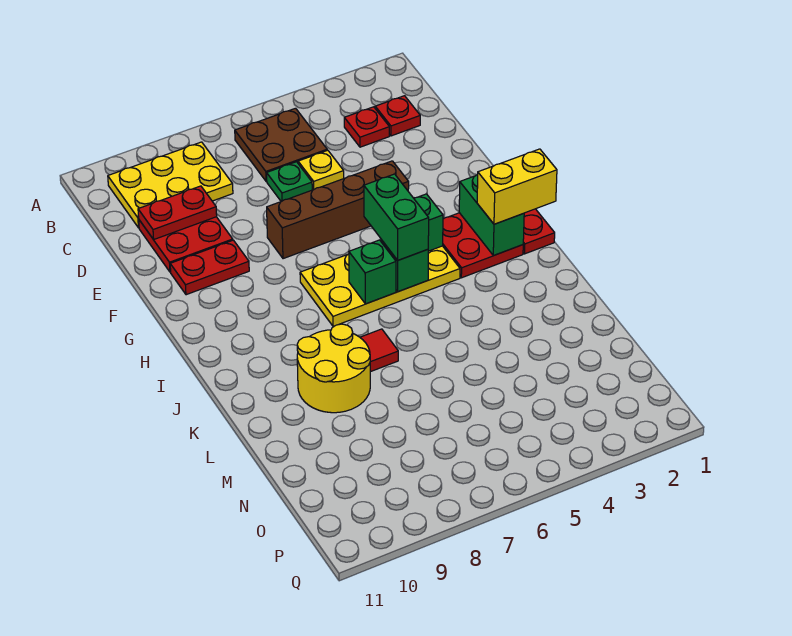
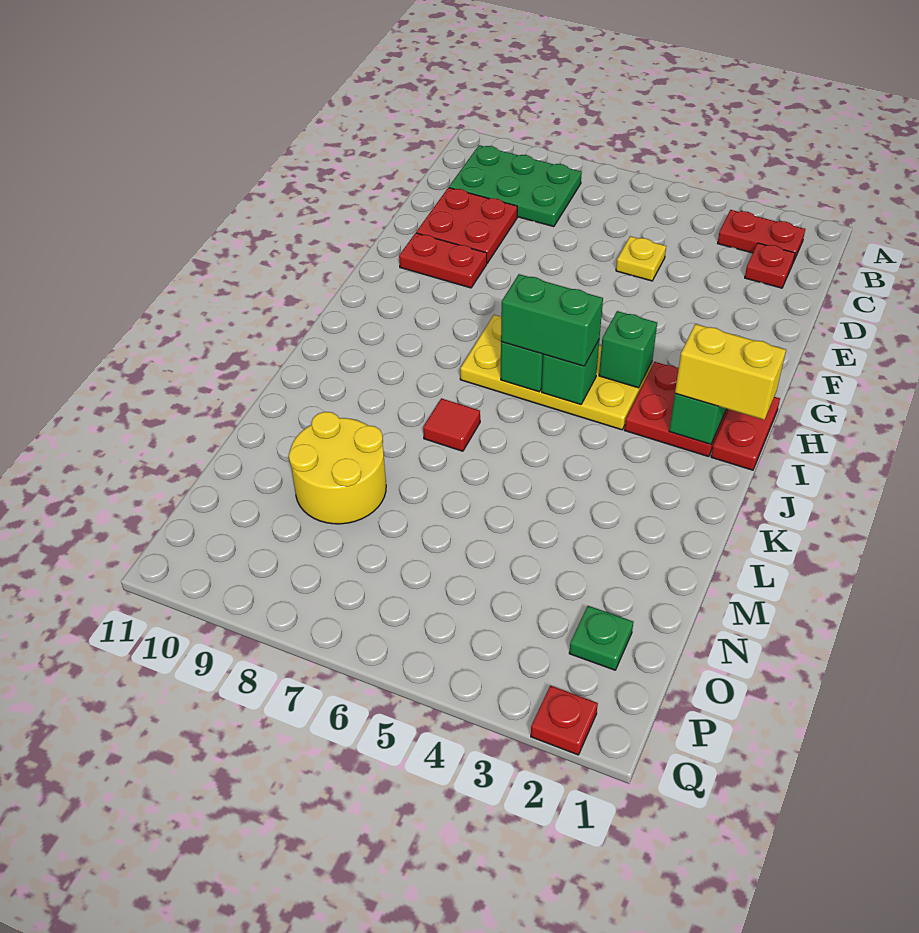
brown plate B5:C6 level 1 -> none
yellow plate B8:C10 level 1 -> green plate B8:C10 level 1
red plate C3 level 1 -> red plate Q2 level 1
green plate D6 level 1 -> green plate O2 level 1
red plate D9:D10 level 2 -> red plate B2:B3 level 1
brown brick F4:F7 level 1 -> none
green brick H5:I5 level 3 -> green brick I5:I6 level 3
yellow round brick K8:L9 level 1 -> yellow round brick M8:N9 level 1

